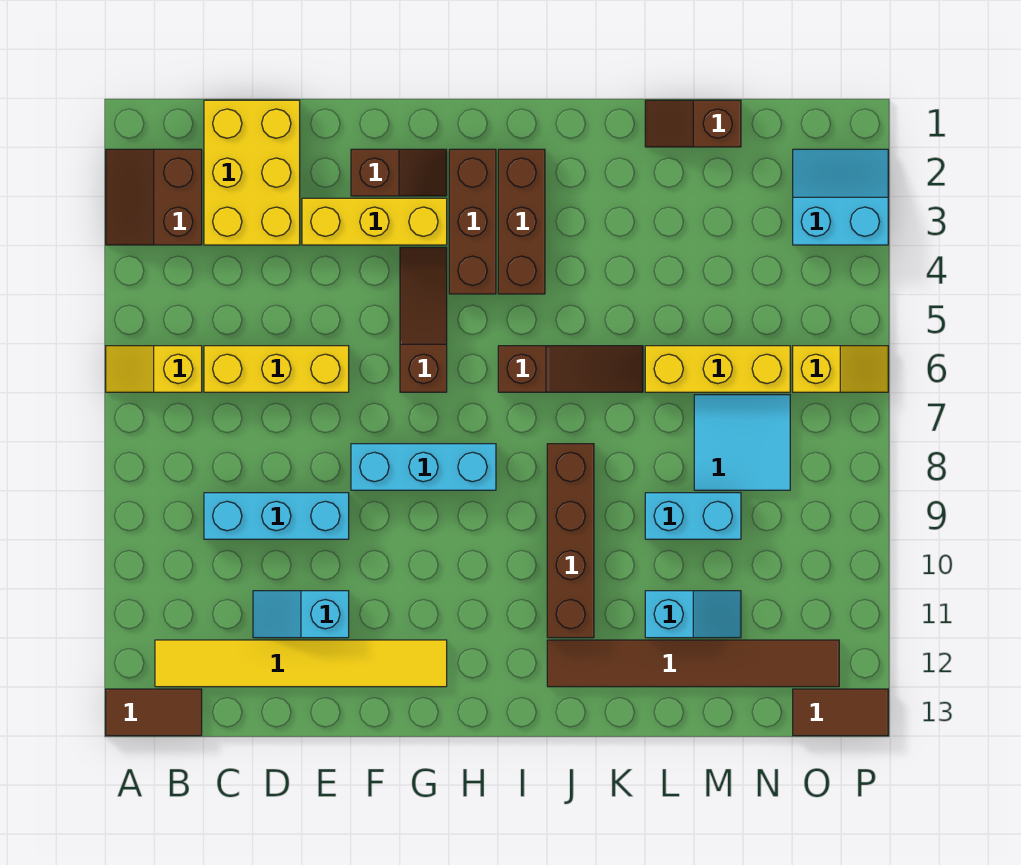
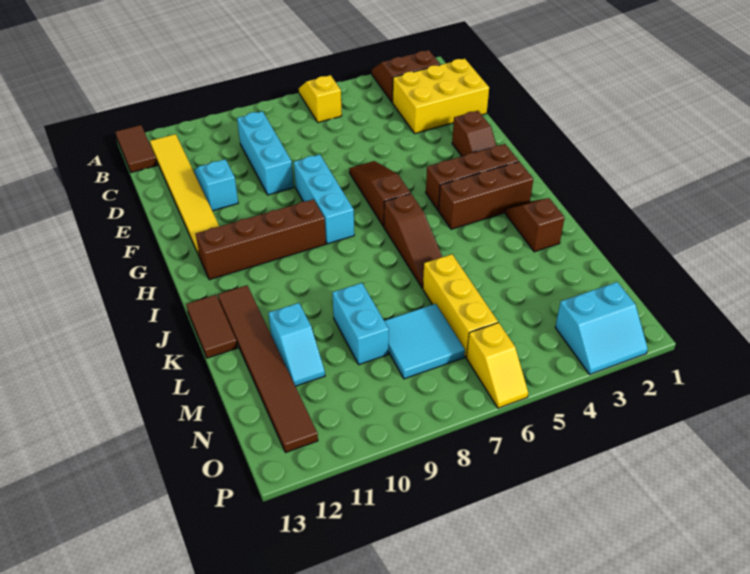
yellow brick C6:E6 level 1 -> none
yellow brick E3:G3 level 1 -> none
brown slope G4:G6 level 1 top 6 -> brown slope F6:H6 level 1 top H
brown brick J8:J11 level 1 -> brown brick H9:H12 level 1
brown slope L1:M1 level 1 top M -> brown slope J2:K2 level 1 top K
cyan slope O2:P3 level 1 top 3 -> cyan slope O2:P3 level 1 top O
brown tile O13:P13 level 1 -> brown tile J13:K13 level 1

